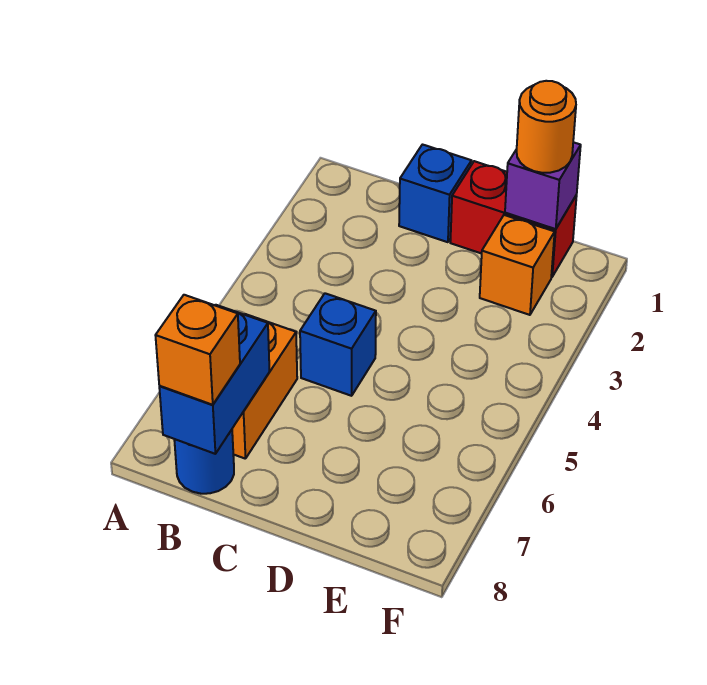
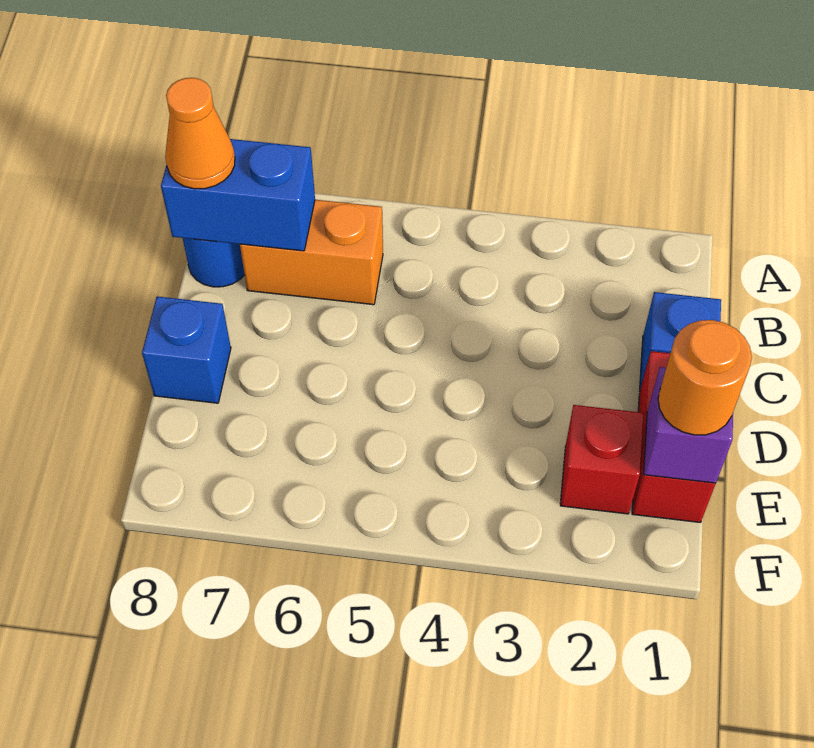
orange brick B8 level 3 -> orange cone B8 level 3
blue brick C5 level 1 -> blue brick D8 level 1
orange brick E2 level 1 -> red brick E2 level 1

